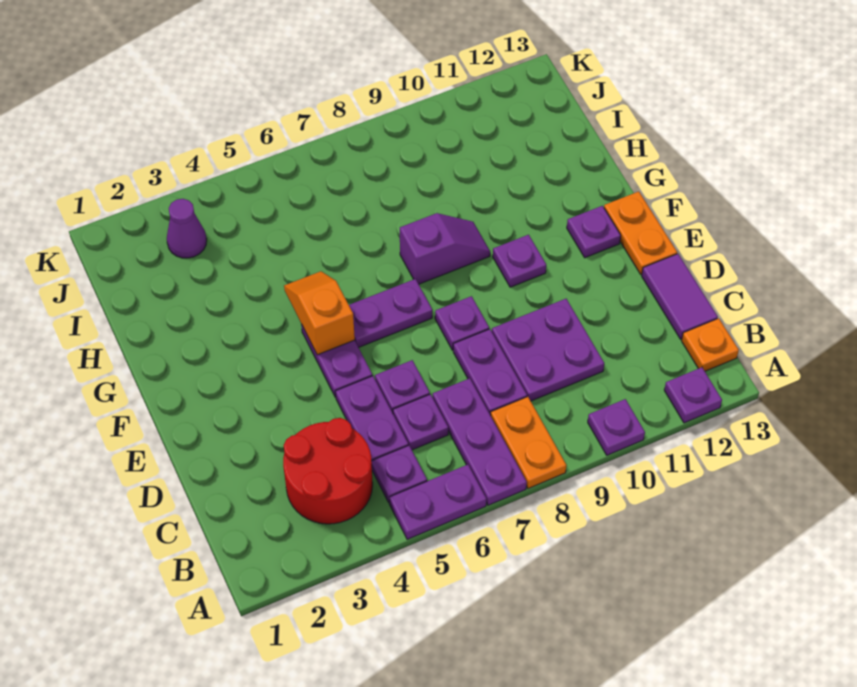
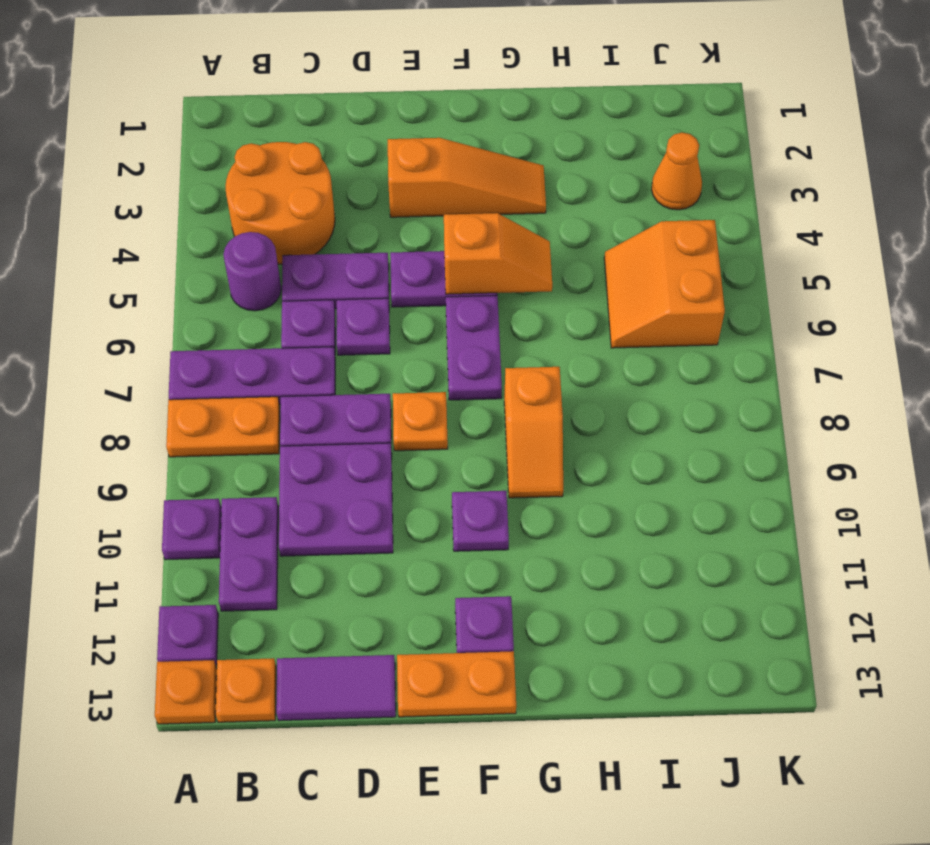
purple plate A5:A6 level 1 -> purple plate B10:B11 level 1
none -> orange plate A13 level 1
red round brick B3:C4 level 1 -> orange round brick B3:C4 level 1
purple plate B5 level 1 -> purple round brick B5 level 1
none -> orange slope E3:G3 level 1 top E
purple plate E8 level 1 -> orange plate E8 level 1
purple slope G8:G9 level 1 top 8 -> orange slope G8:G9 level 1 top 8
none -> orange slope I5:J6 level 1 top J
purple cone J3 level 1 -> orange cone J3 level 1

